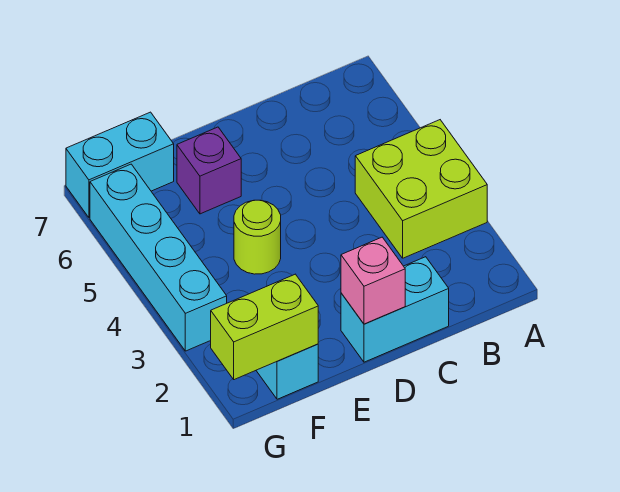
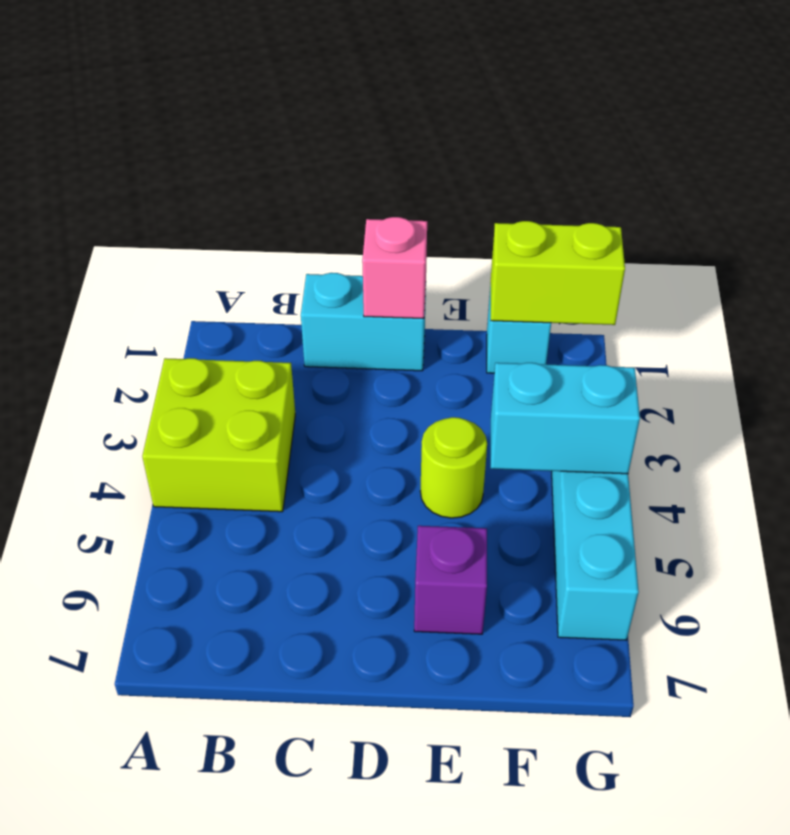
cyan brick F7:G7 level 1 -> cyan brick F4:G4 level 2

